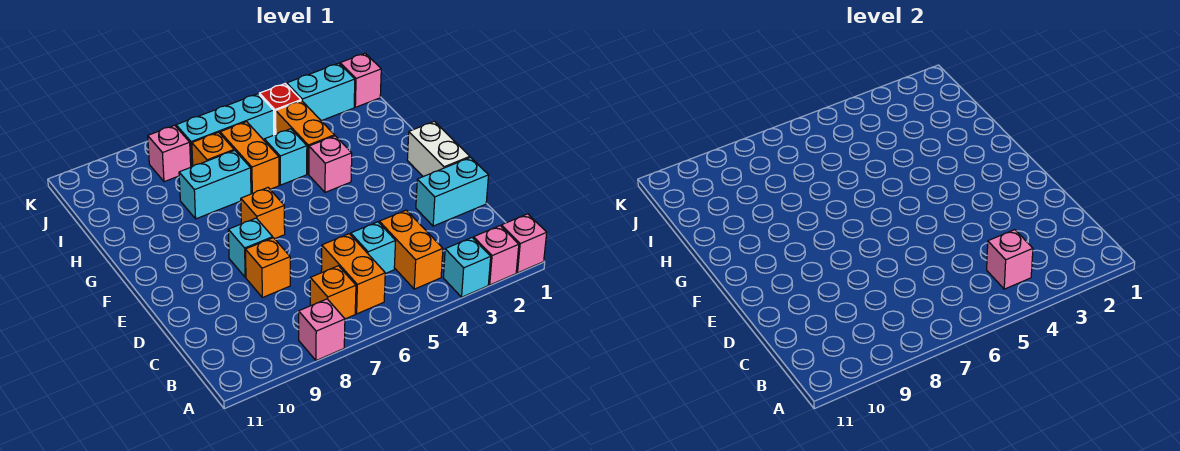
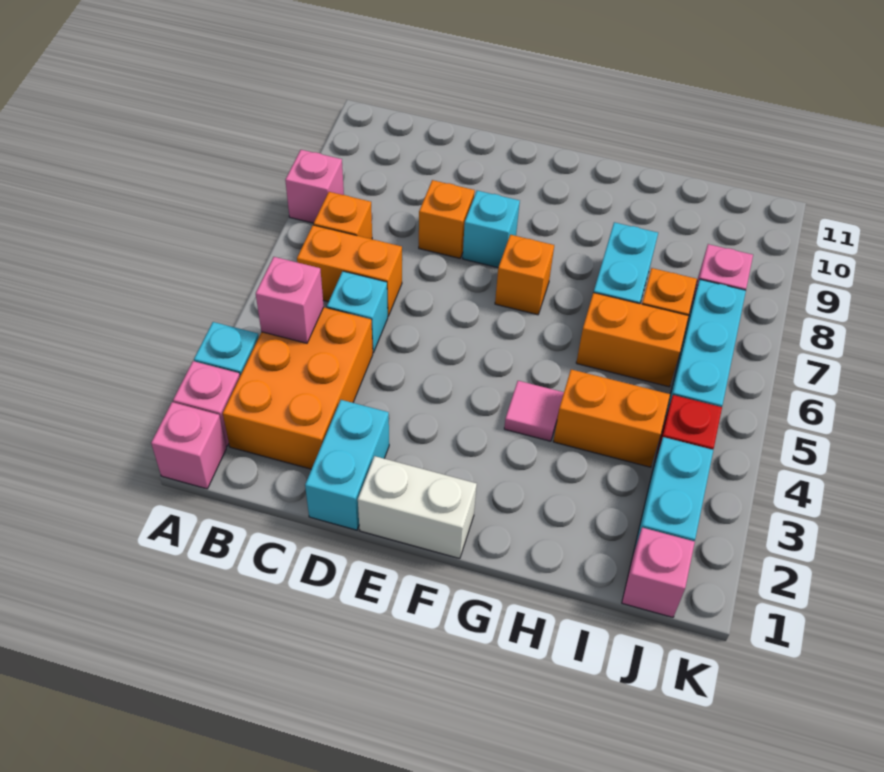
orange brick B4:C4 level 1 -> orange brick B2:C4 level 1
pink brick G4 level 1 -> pink tile G4 level 1
cyan brick H5 level 1 -> none

